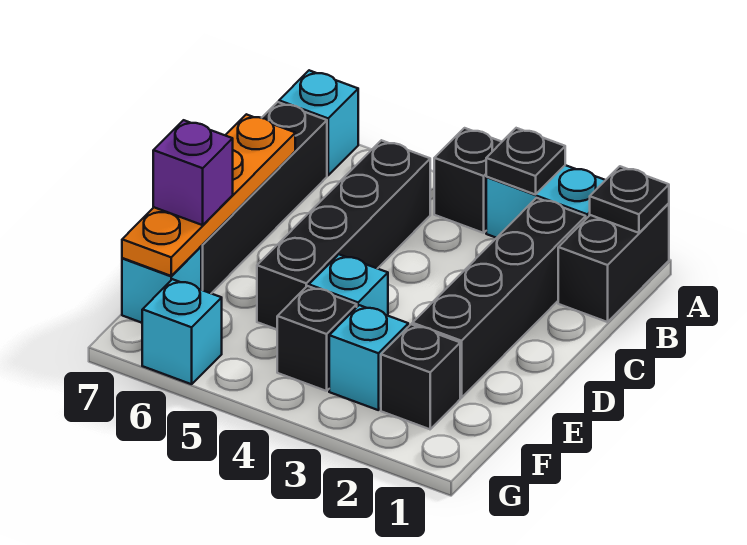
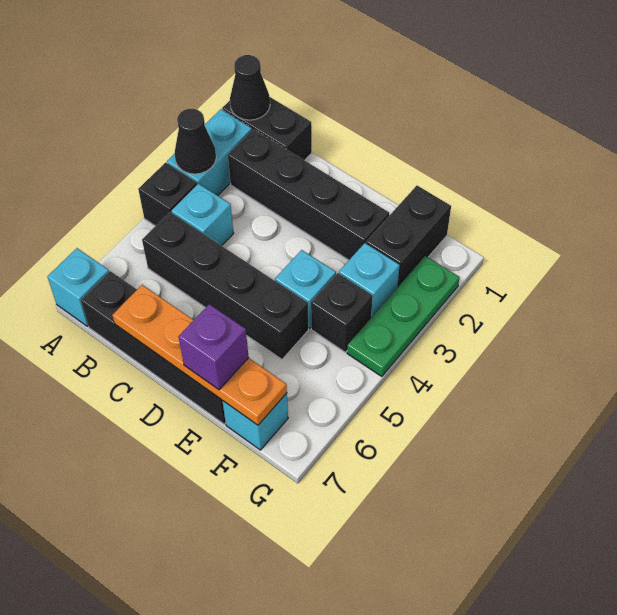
black plate A1 level 2 -> black cone A1 level 2
black plate A3 level 2 -> black cone A3 level 2
black brick F2 level 1 -> black brick F1:F2 level 1
none -> green plate G2:G4 level 1
cyan brick G6 level 1 -> cyan brick B4 level 1

